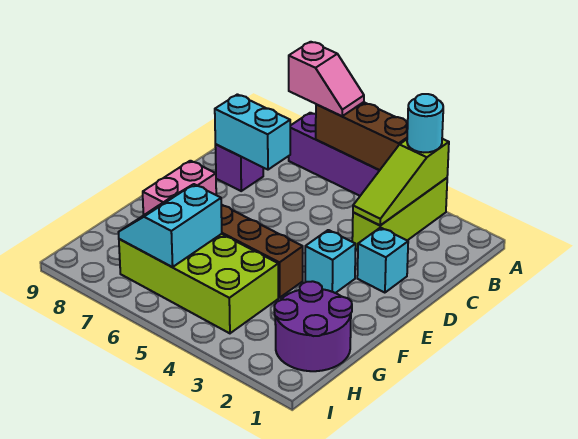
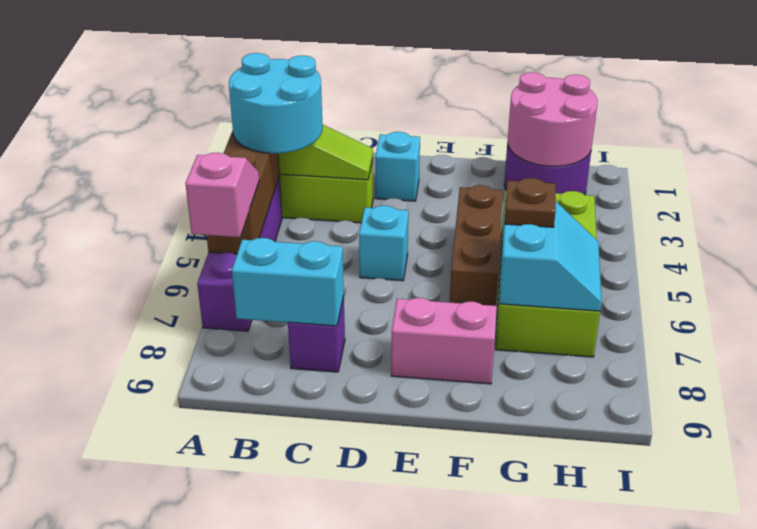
cyan round brick A3 level 3 -> cyan round brick A3:B4 level 3
cyan brick C7:C8 level 2 -> cyan brick B8:C8 level 2
cyan brick E3 level 1 -> cyan brick D5 level 1
none -> pink round brick G1:H2 level 2
cyan slope G6:H7 level 2 top 6 -> cyan slope G6:H7 level 2 top G
none -> brown plate G6 level 3

